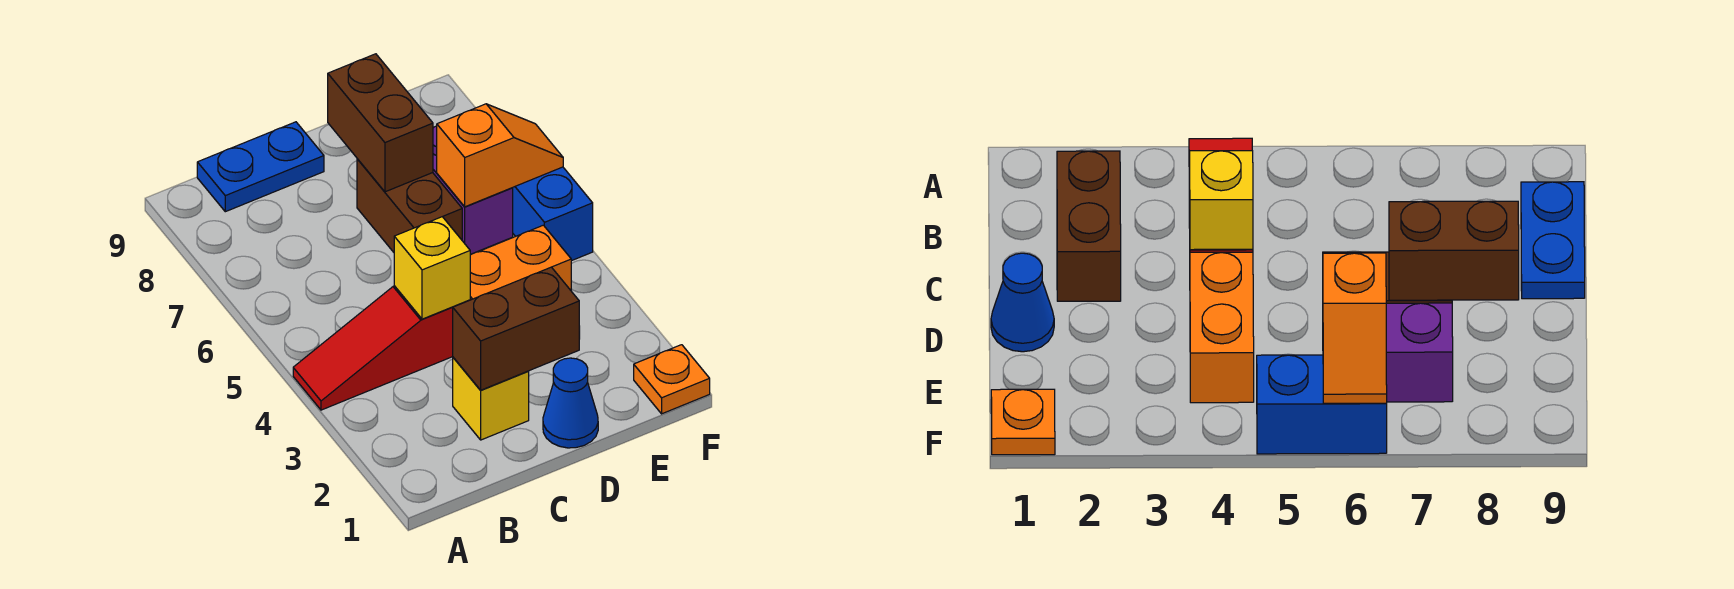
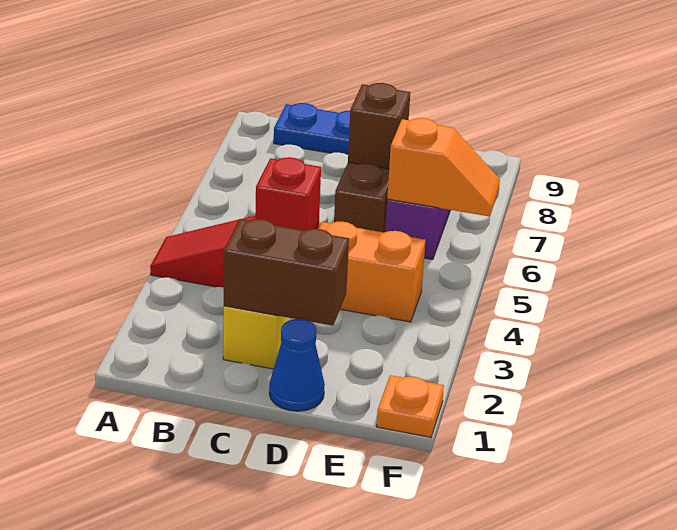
yellow brick C4 level 2 -> red brick C4 level 2
brown brick D7:D8 level 2 -> brown brick D7 level 2
blue brick F5:F6 level 1 -> none

